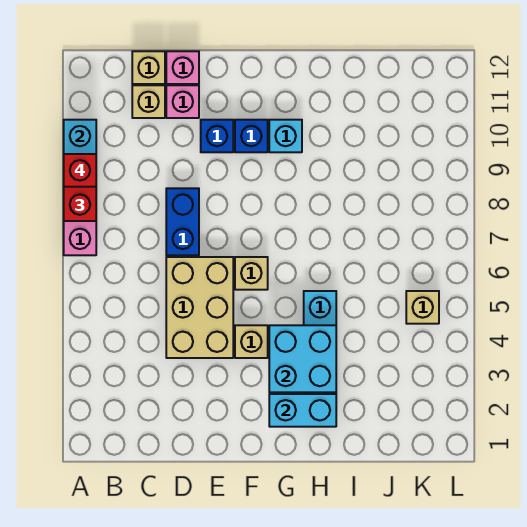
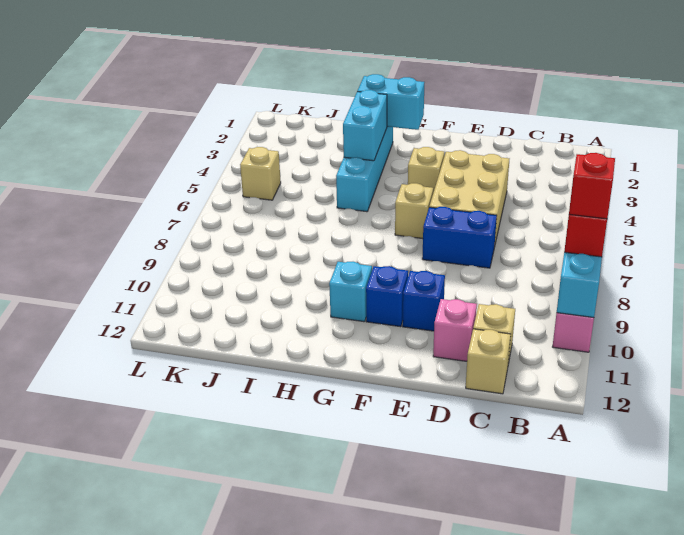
blue brick D7:D8 level 1 -> blue brick D7:E7 level 1
pink brick D12 level 1 -> none
cyan brick G3:H4 level 2 -> cyan brick H3:H4 level 2

